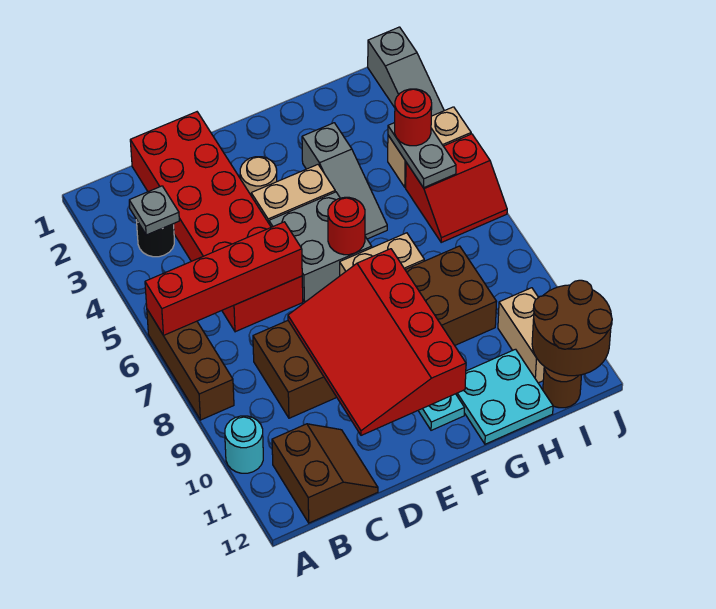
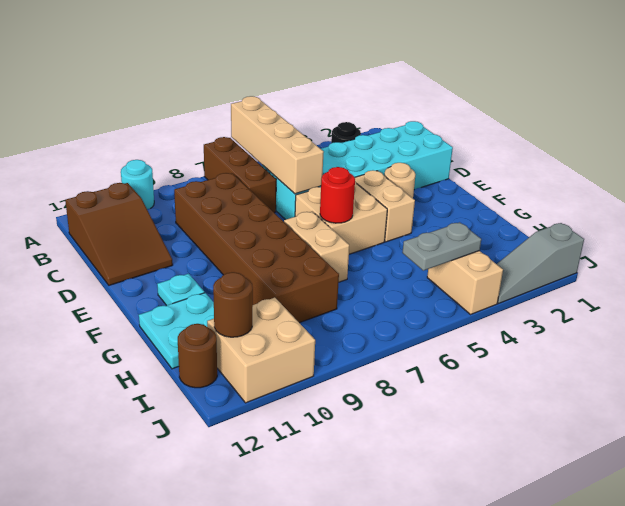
brown brick A6:A8 level 1 -> brown brick A7:C7 level 1
red brick A6:D6 level 2 -> tan brick A6:D6 level 2
grey plate B3 level 2 -> none
brown slope B11:C12 level 1 top B -> brown slope B11:D12 level 1 top B
red brick C1:D6 level 1 -> cyan brick C1:D6 level 1
red slope D8:F11 level 2 top F -> none
grey brick E5:F6 level 1 -> tan brick E5:F6 level 1
grey slope G3:G5 level 1 top 3 -> none
red round brick I4 level 3 -> none
red slope I5:J6 level 1 top 5 -> none
tan brick I10:I11 level 1 -> tan brick I10:J11 level 1
brown round brick I11:J12 level 2 -> brown round brick I11 level 2

